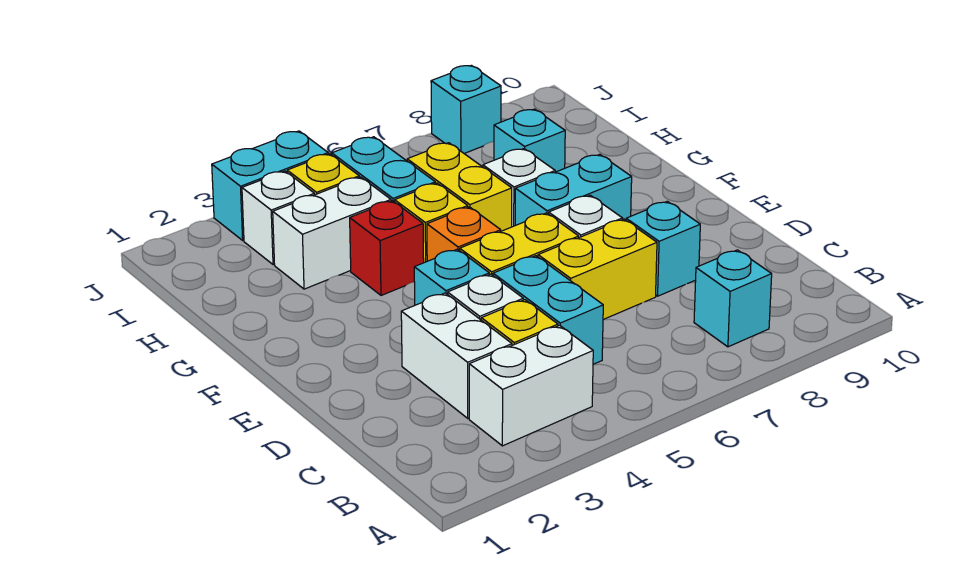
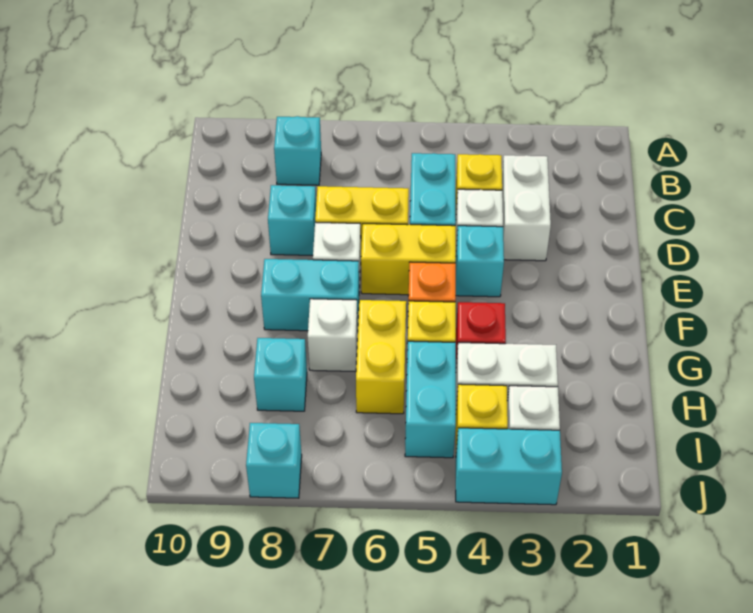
white brick B3:B4 level 1 -> none

